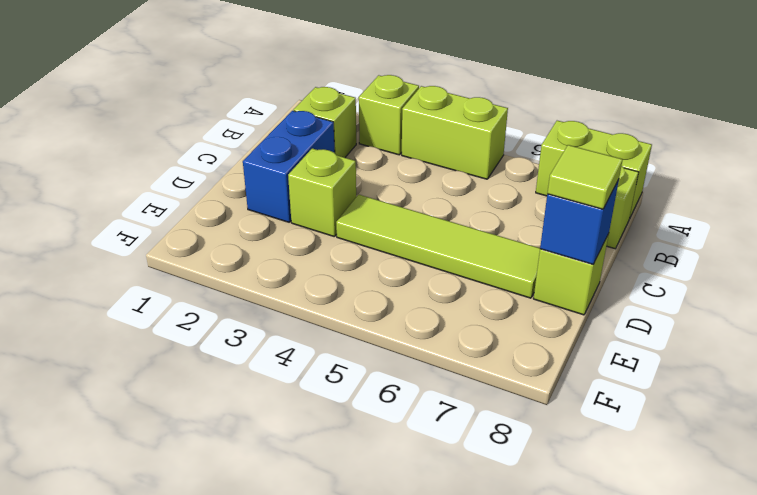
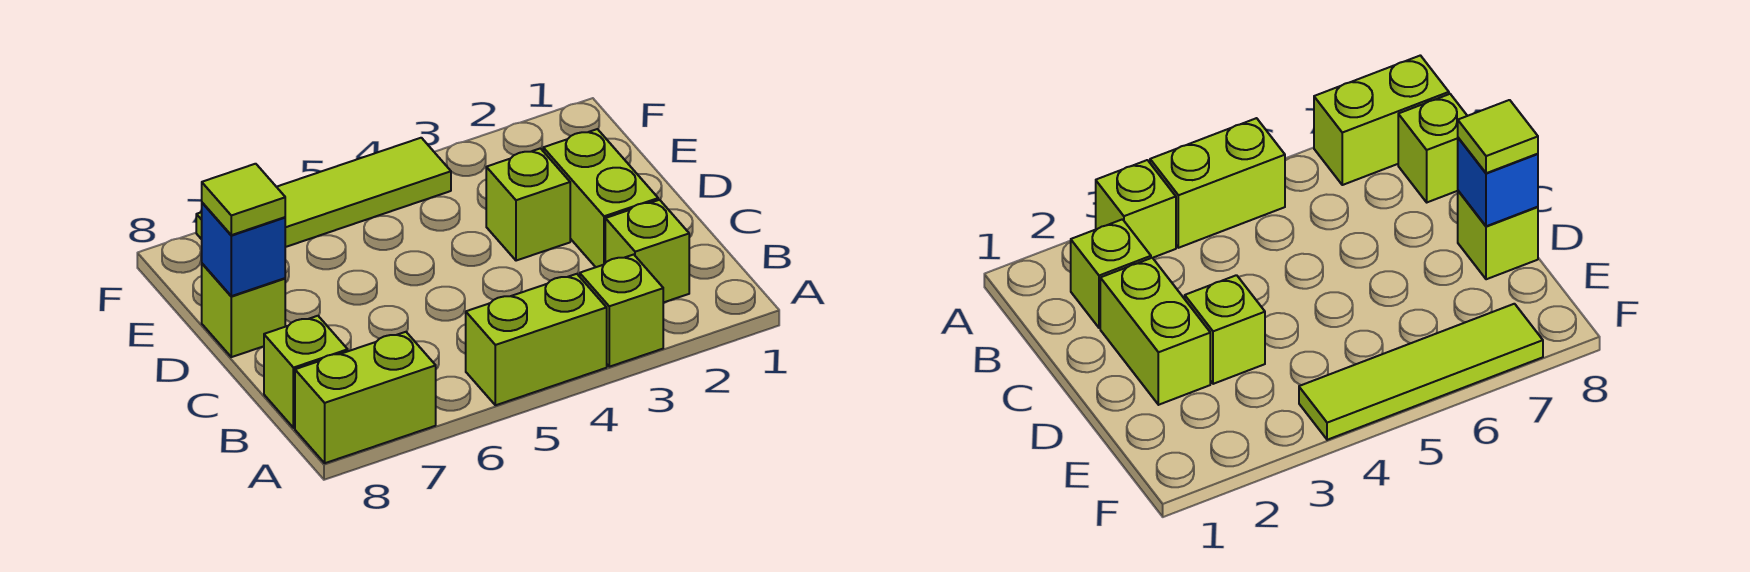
blue brick C2:D2 level 1 -> lime brick C2:D2 level 1
lime tile D4:D7 level 1 -> lime tile F4:F7 level 1

